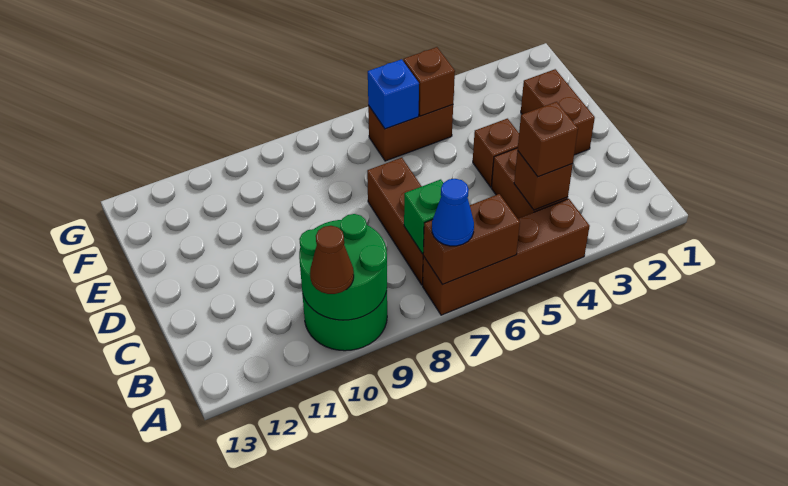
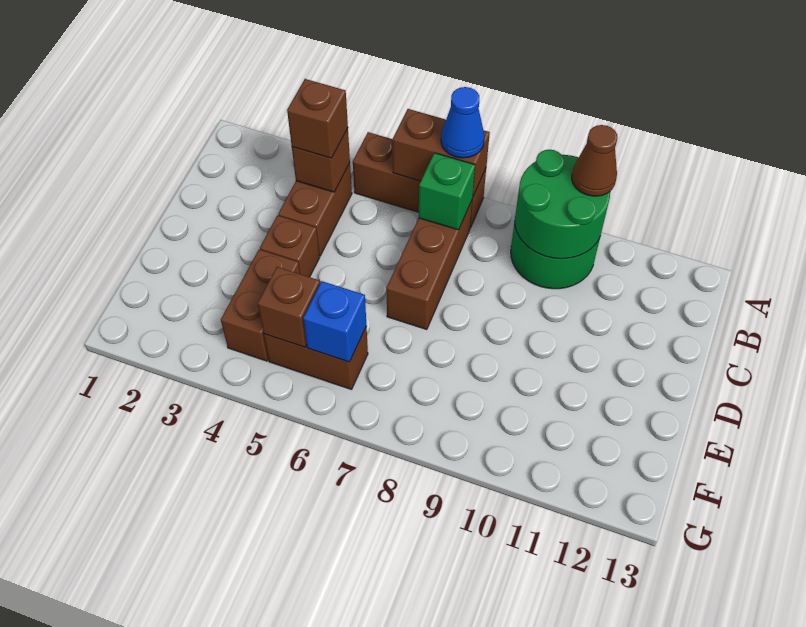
brown brick A4:A7 level 1 -> brown brick A5:A7 level 1
brown brick D2:E2 level 1 -> brown brick E4:F4 level 1

